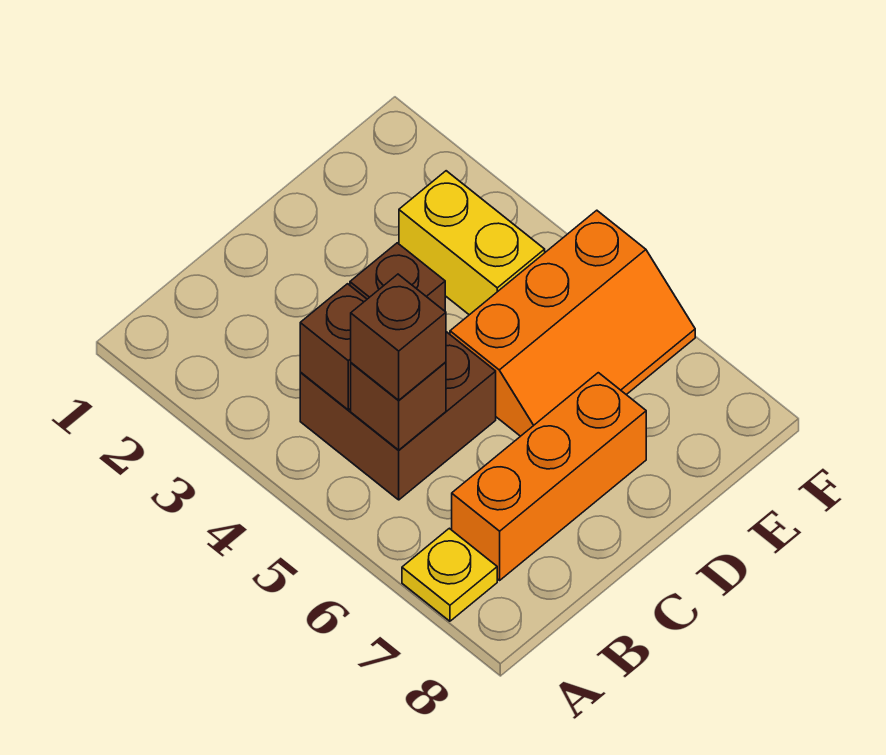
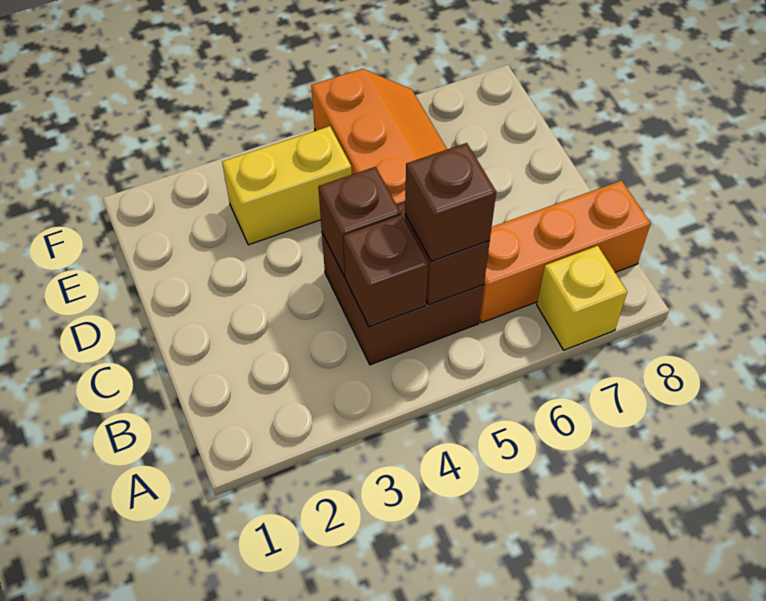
yellow plate A7 level 1 -> yellow brick A7 level 1
orange brick B7:D7 level 1 -> orange brick B6:B8 level 1

